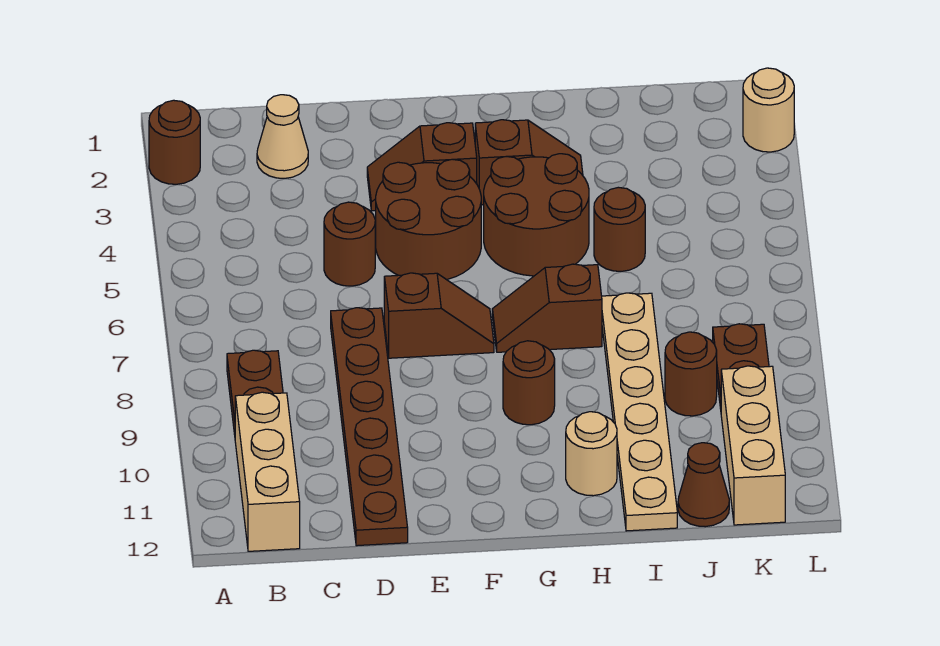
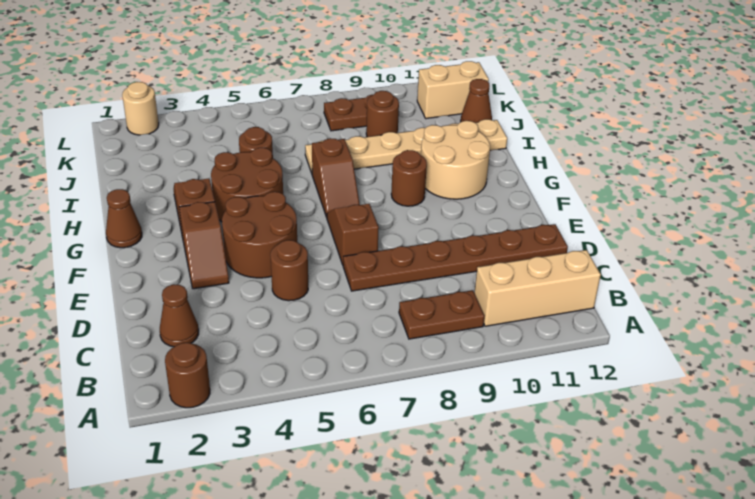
tan cone C2 level 1 -> brown cone C2 level 1
none -> brown cone G1 level 1
tan round brick H11 level 1 -> tan round brick G10:H11 level 1
tan brick K10:K12 level 1 -> tan brick K11:K12 level 1

